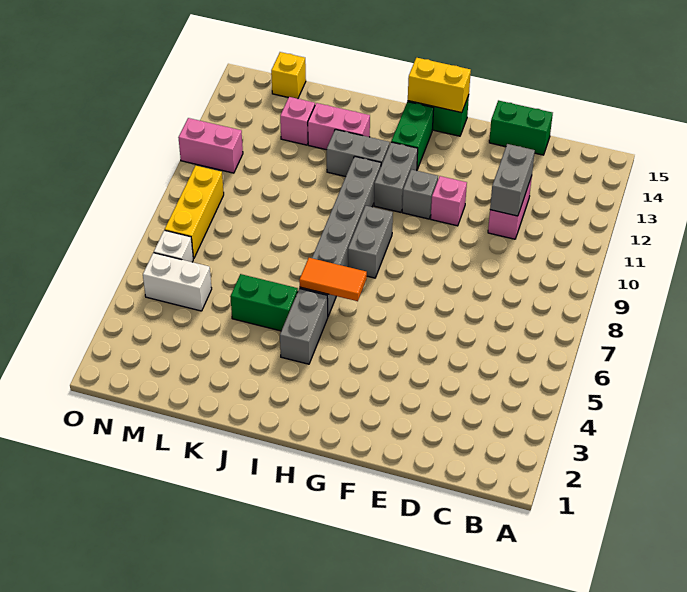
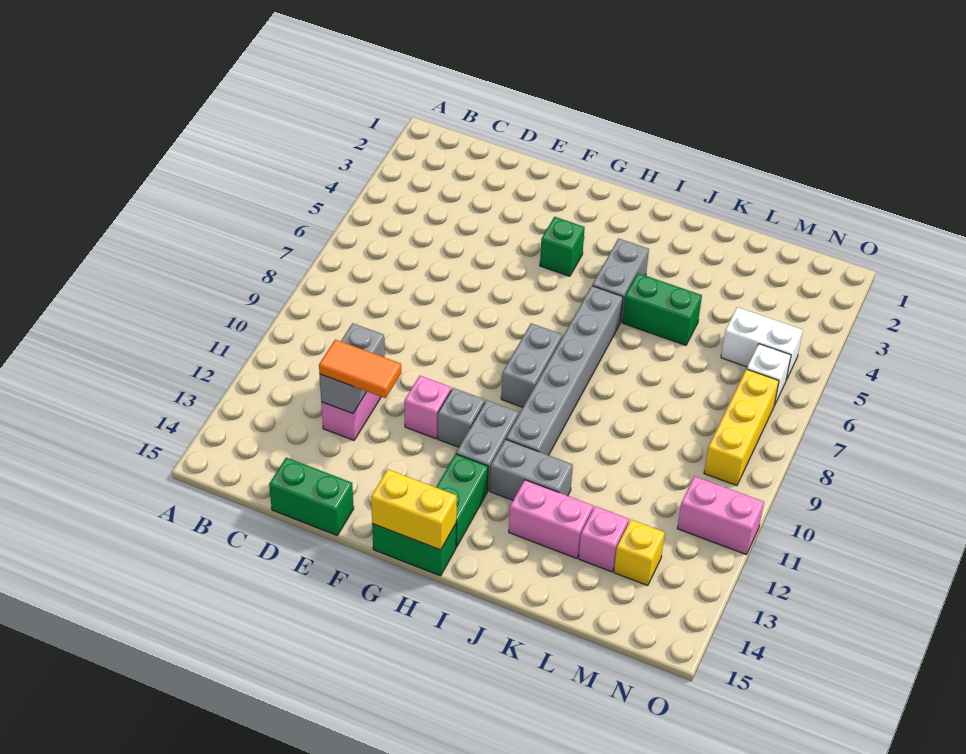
none -> green brick G4 level 1
orange tile H6:I6 level 2 -> orange tile D12:E12 level 3
yellow brick M15 level 1 -> yellow brick M13 level 1

